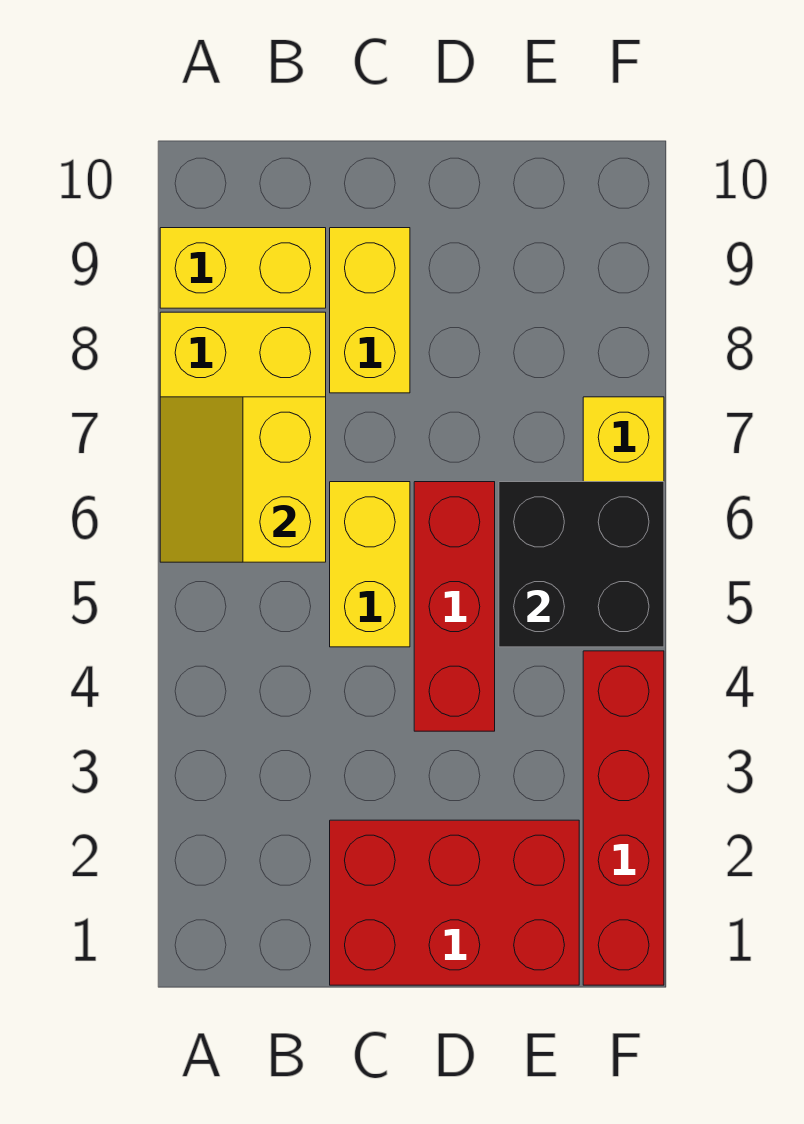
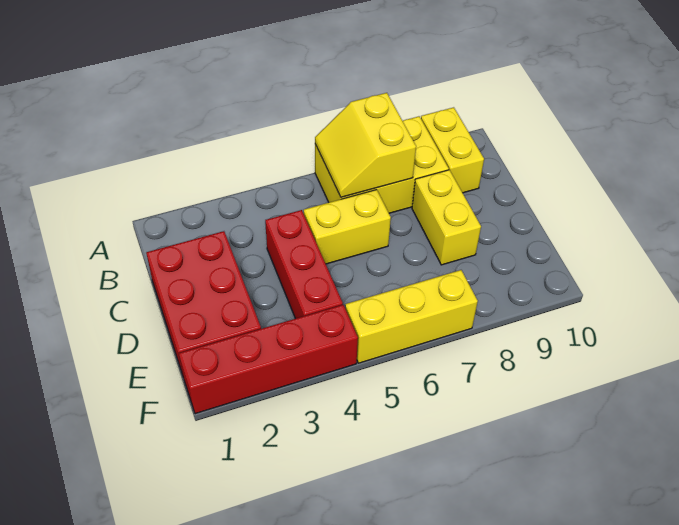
yellow slope A6:B7 level 2 top B -> yellow slope A6:B7 level 2 top 7
yellow brick C8:C9 level 1 -> yellow brick C8:D8 level 1
red brick D4:D6 level 1 -> red brick C4:E4 level 1
black brick E5:F6 level 2 -> none

